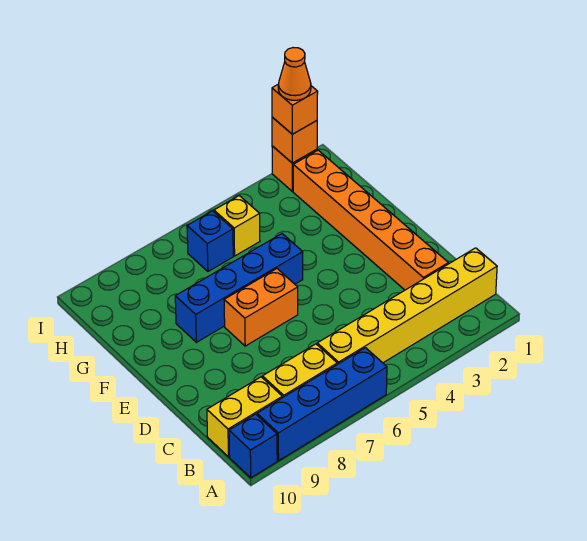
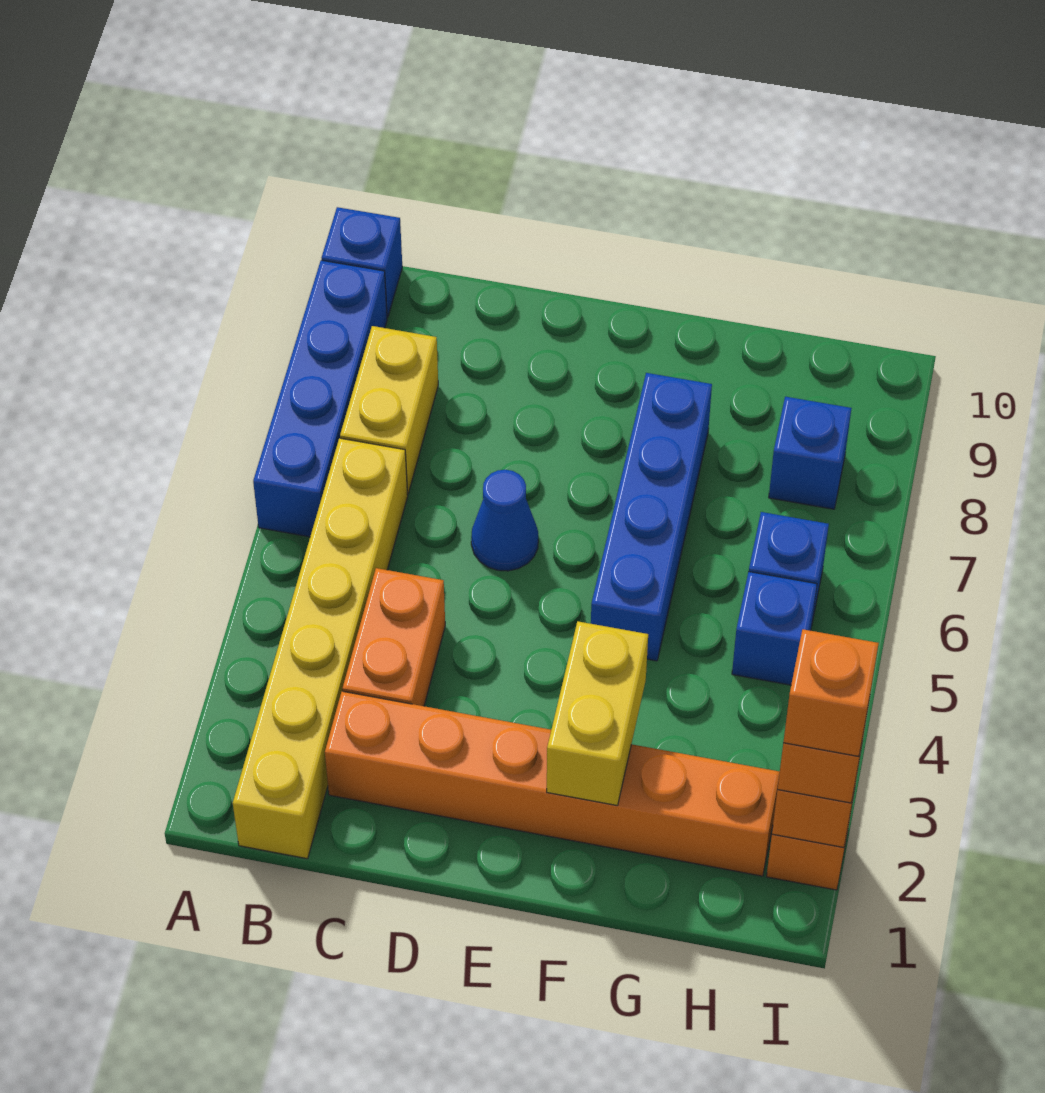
yellow brick B9:B10 level 1 -> yellow brick F2:F3 level 2
none -> blue cone D6 level 1
orange brick E6:E7 level 1 -> orange brick C3:C4 level 1
yellow brick H5 level 1 -> blue brick H5 level 1
none -> blue brick H8 level 1
orange cone I2 level 4 -> orange brick I2 level 4

